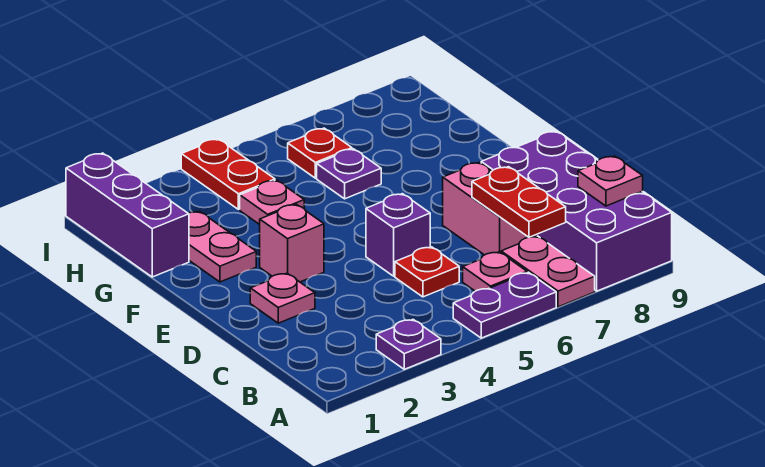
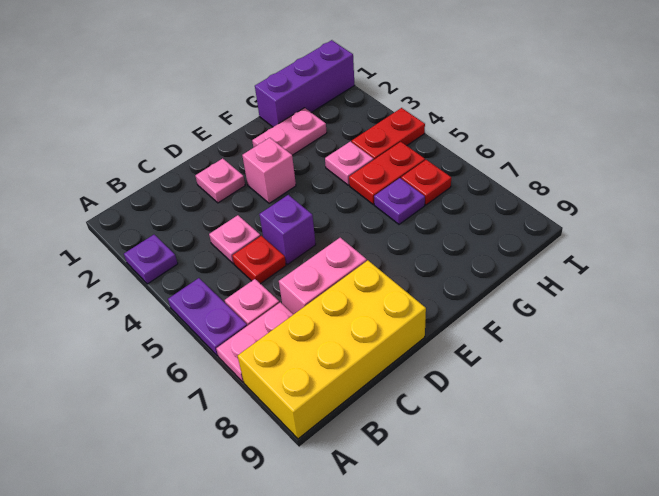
purple brick A8:D9 level 1 -> yellow brick A8:D9 level 1
red plate B7:C7 level 2 -> red plate G5:H5 level 1
pink plate B9 level 2 -> pink plate C4 level 1

